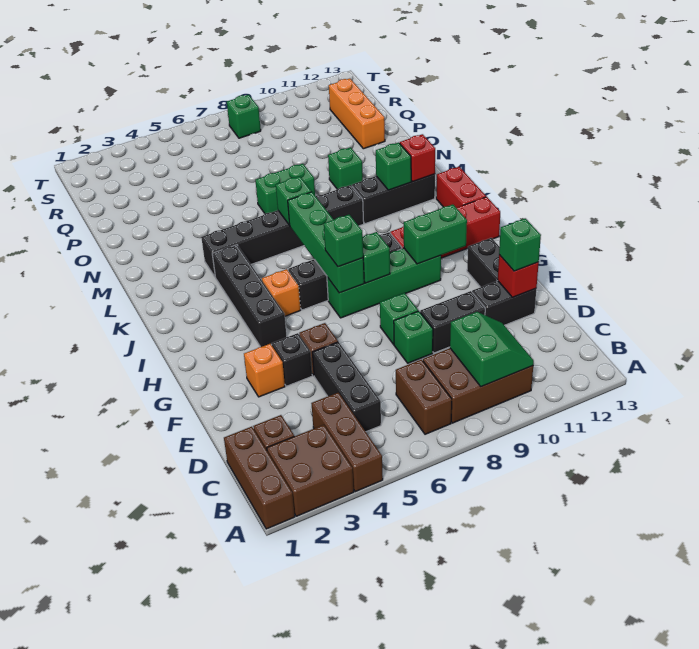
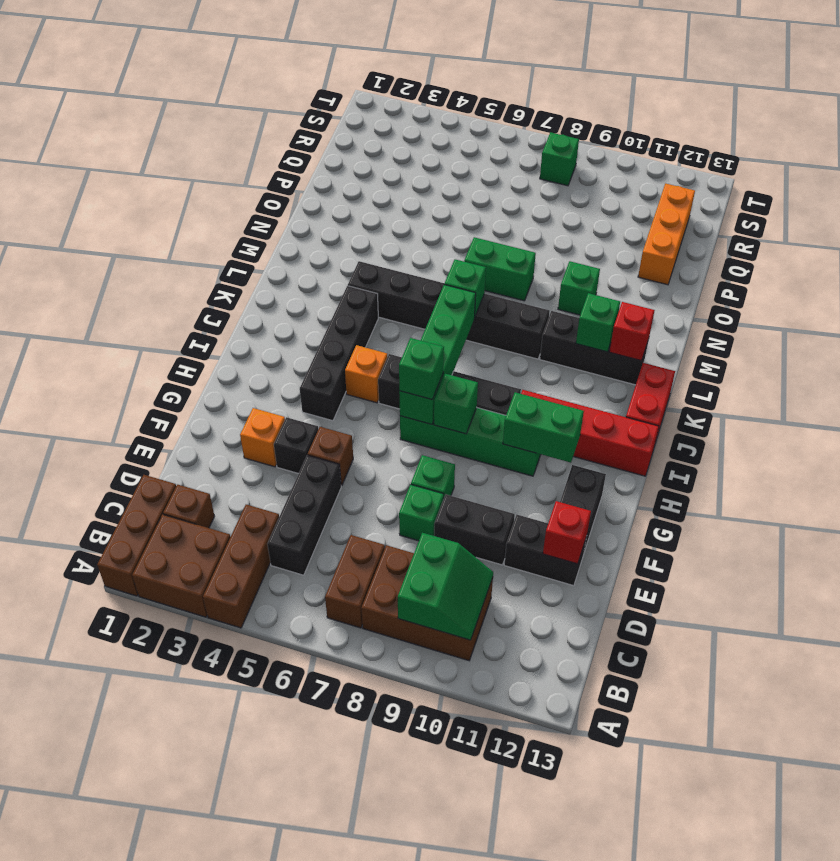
green brick E12 level 3 -> none

